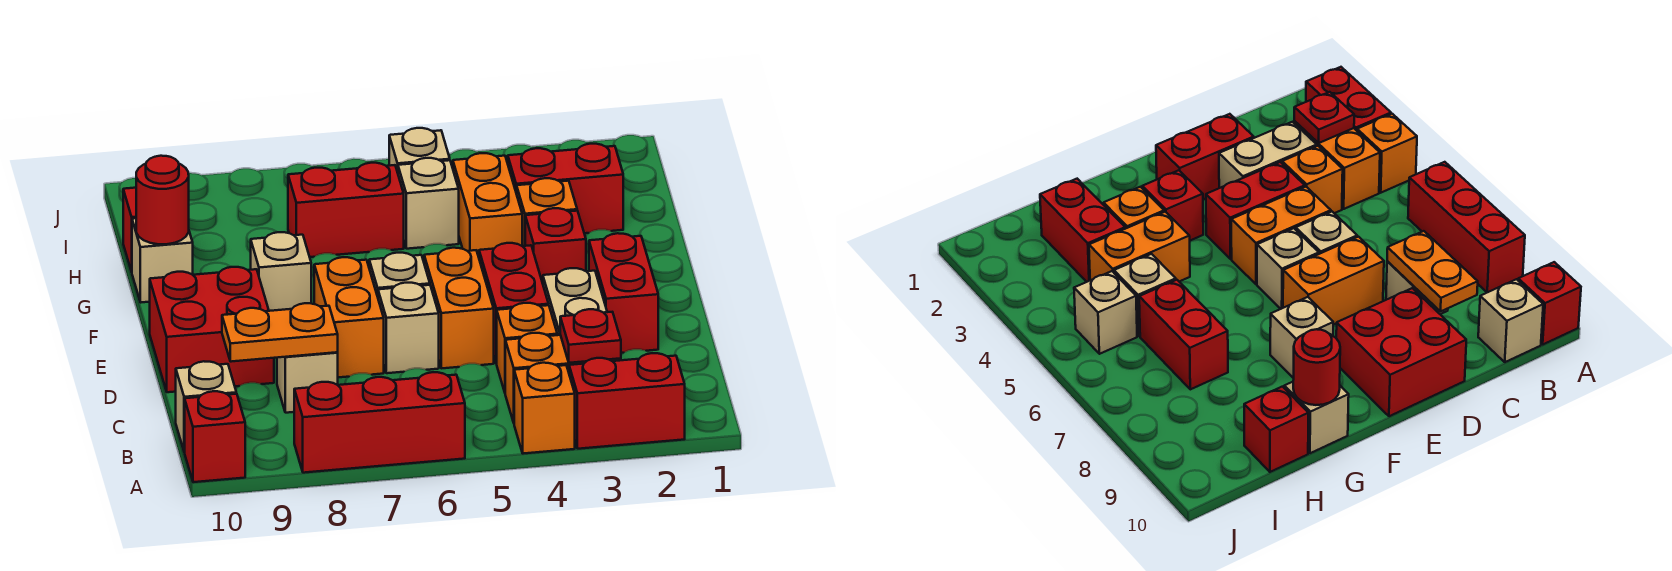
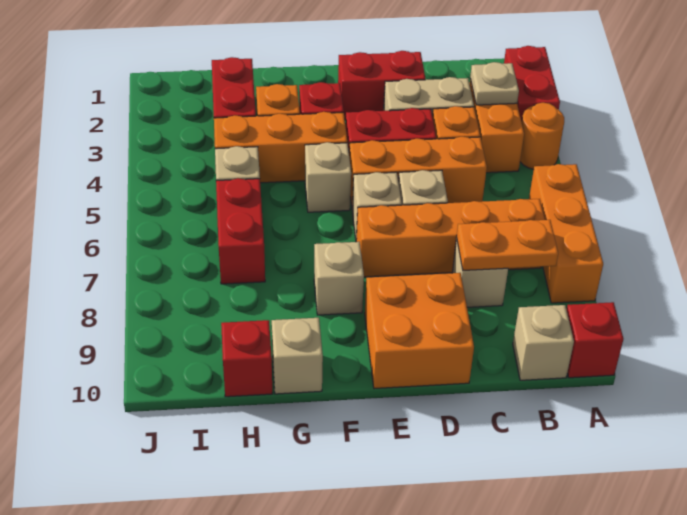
orange brick A4 level 1 -> orange round brick A4 level 1
red brick A6:A8 level 1 -> orange brick A6:A8 level 1
red plate B3 level 2 -> tan plate B3 level 2
orange plate C8:C9 level 2 -> orange plate B8:C8 level 2
orange brick D5:E5 level 1 -> orange brick C5:E5 level 1
orange brick D7:E7 level 1 -> orange brick B7:E7 level 1
red brick D9:E10 level 1 -> orange brick D9:E10 level 1
orange brick G4:H4 level 1 -> orange brick F4:H4 level 1
red round brick G10 level 2 -> none
tan brick I5 level 1 -> tan brick F5 level 1

